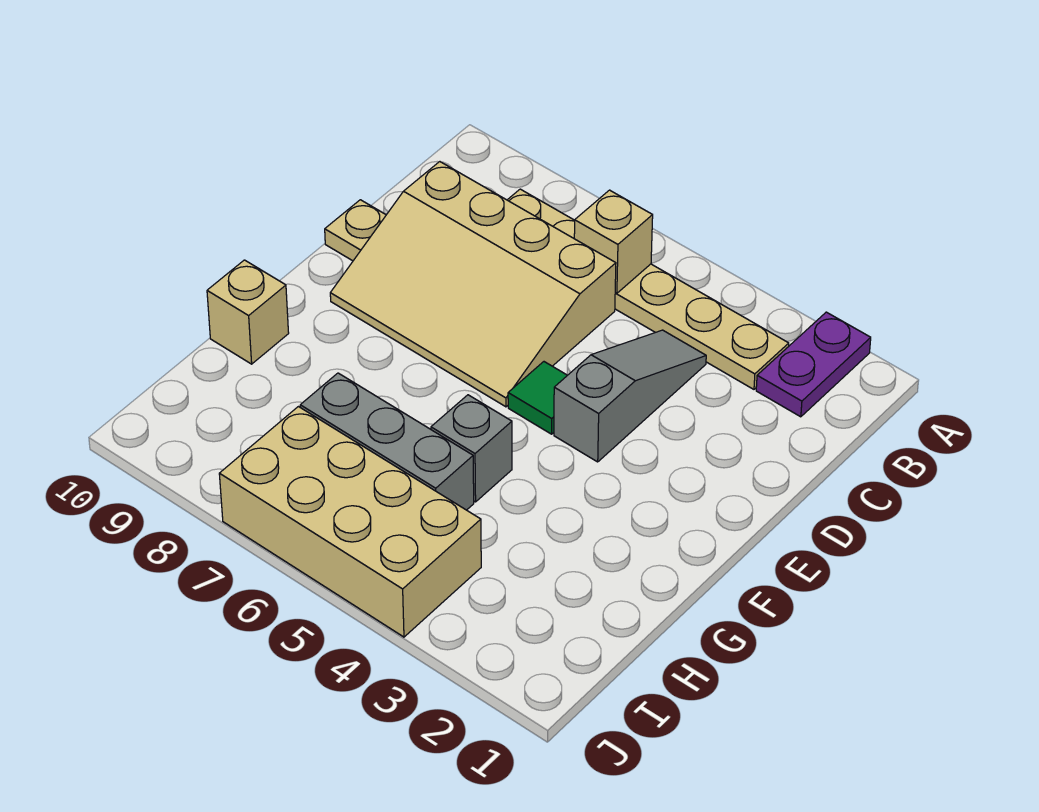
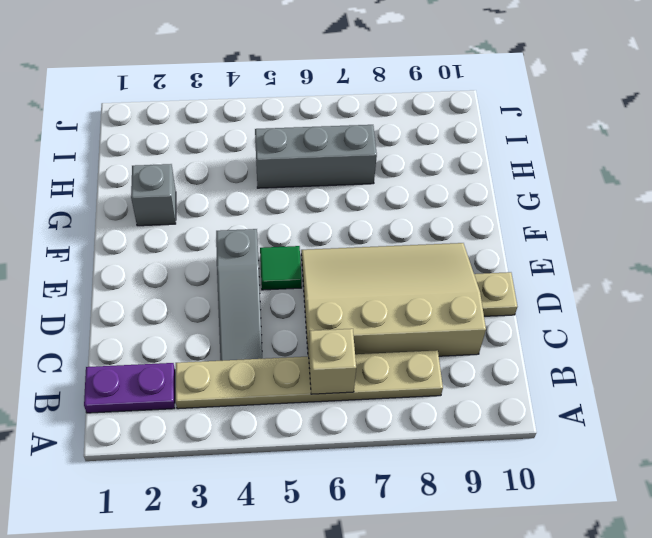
purple plate A2:B2 level 1 -> purple plate B1:B2 level 1
grey brick G5 level 1 -> grey brick G2 level 1
tan brick G10 level 1 -> none
tan brick I4:J7 level 1 -> none

